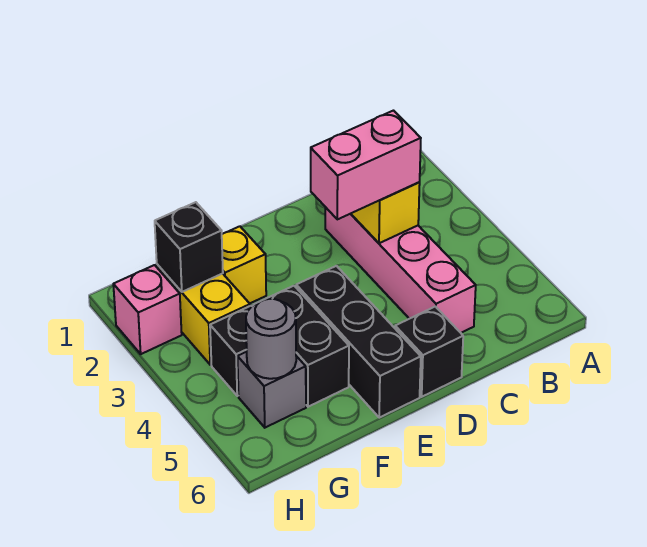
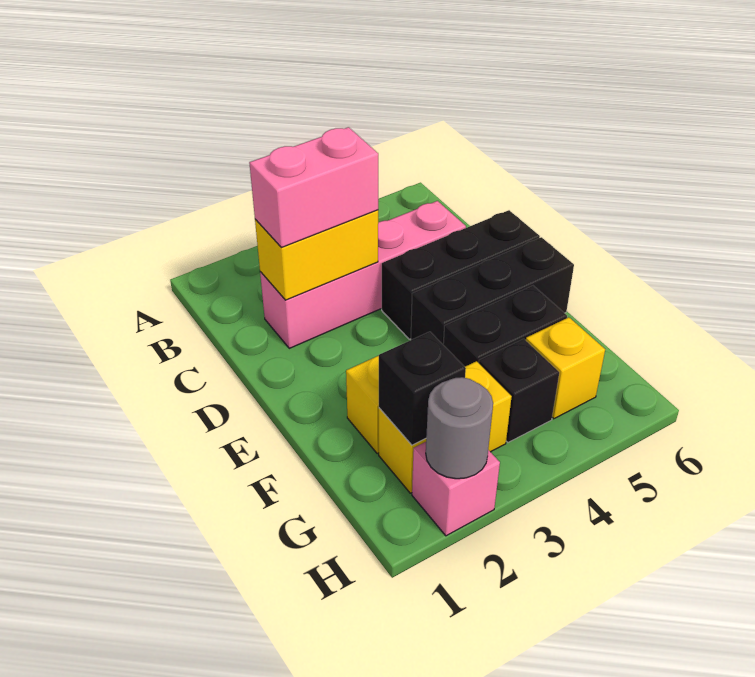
pink brick C3:D3 level 3 -> pink brick C2:C3 level 3
black brick D6 level 1 -> black brick D4:D6 level 1
grey brick G5 level 1 -> yellow brick G5 level 1
grey round brick G5 level 2 -> grey round brick H2 level 2

